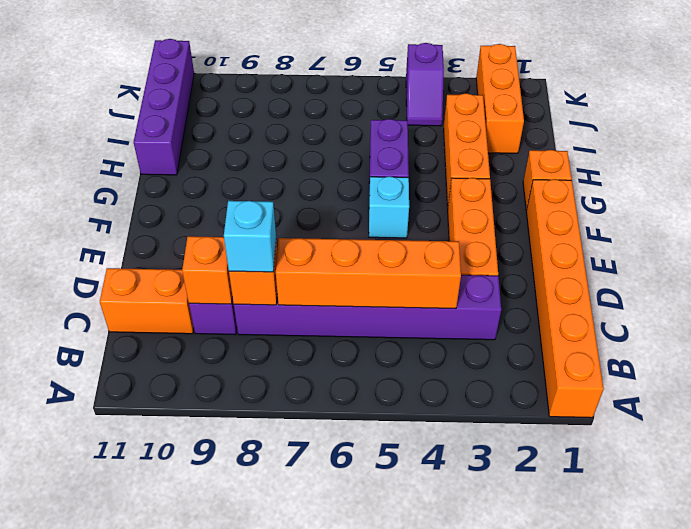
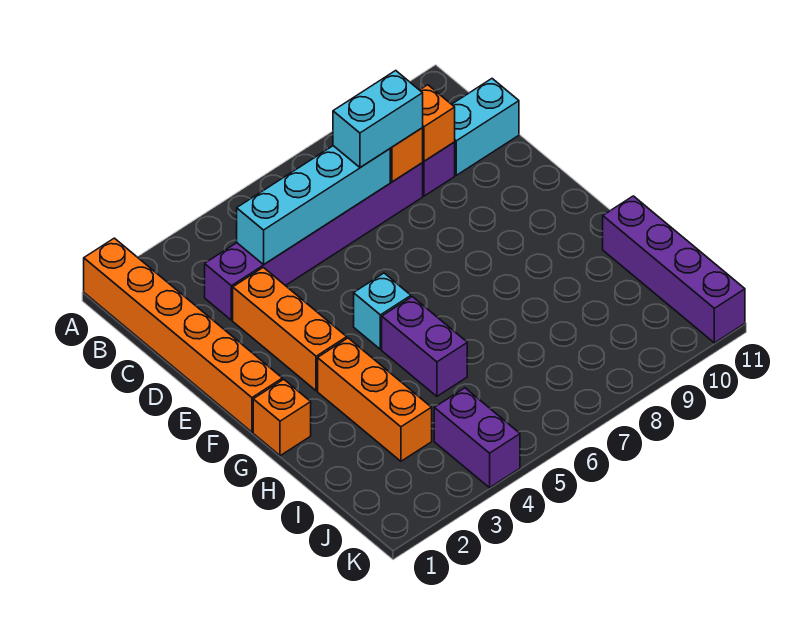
orange brick C4:C7 level 2 -> cyan brick C4:C7 level 2
cyan brick C8 level 3 -> cyan brick C7:C8 level 3
orange brick C10:C11 level 1 -> cyan brick C10:C11 level 1
orange brick I2:K2 level 1 -> none
purple slope J4:K4 level 1 top K -> purple brick J4:K4 level 1

